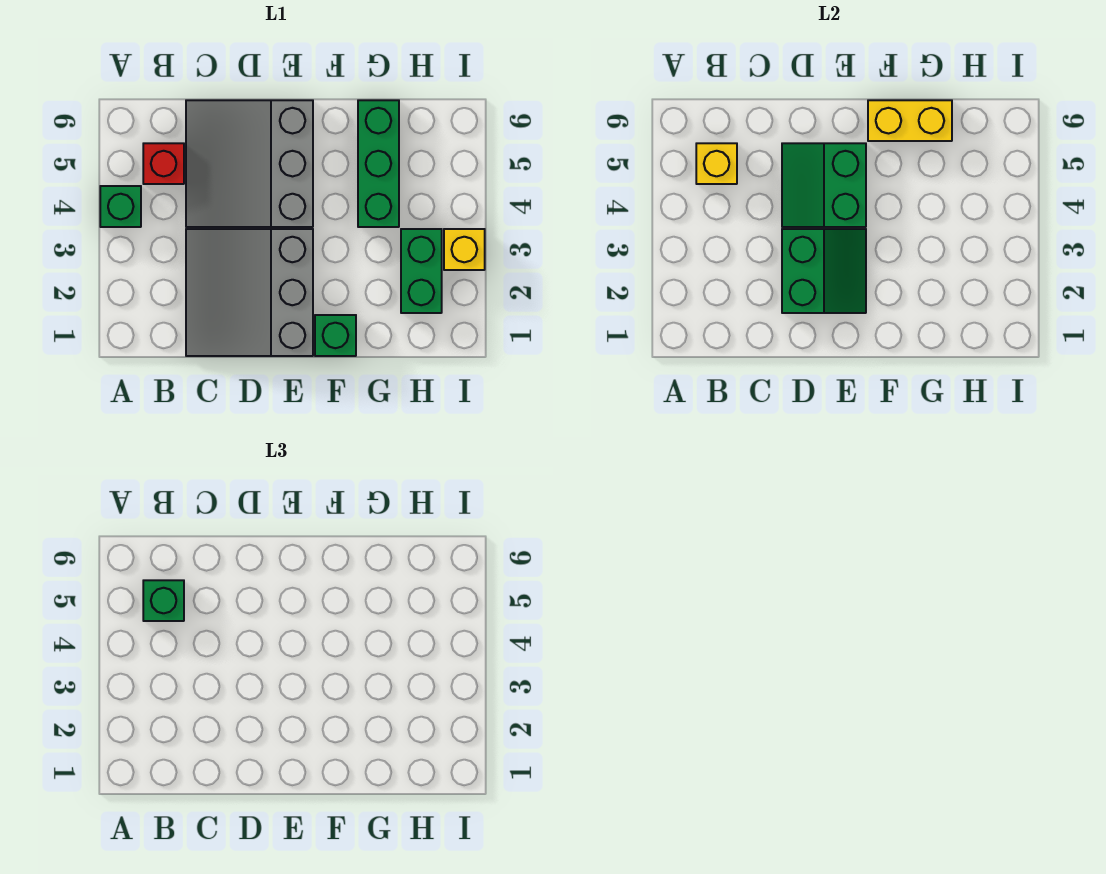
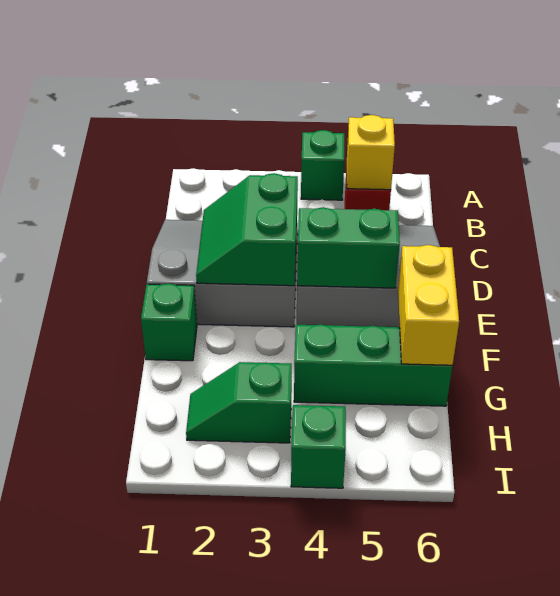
green brick B5 level 3 -> green brick I4 level 1
green slope D2:E3 level 2 top D -> green slope D2:E3 level 2 top 3
green brick H2:H3 level 1 -> green slope H2:H3 level 1 top 3
yellow brick I3 level 1 -> none

